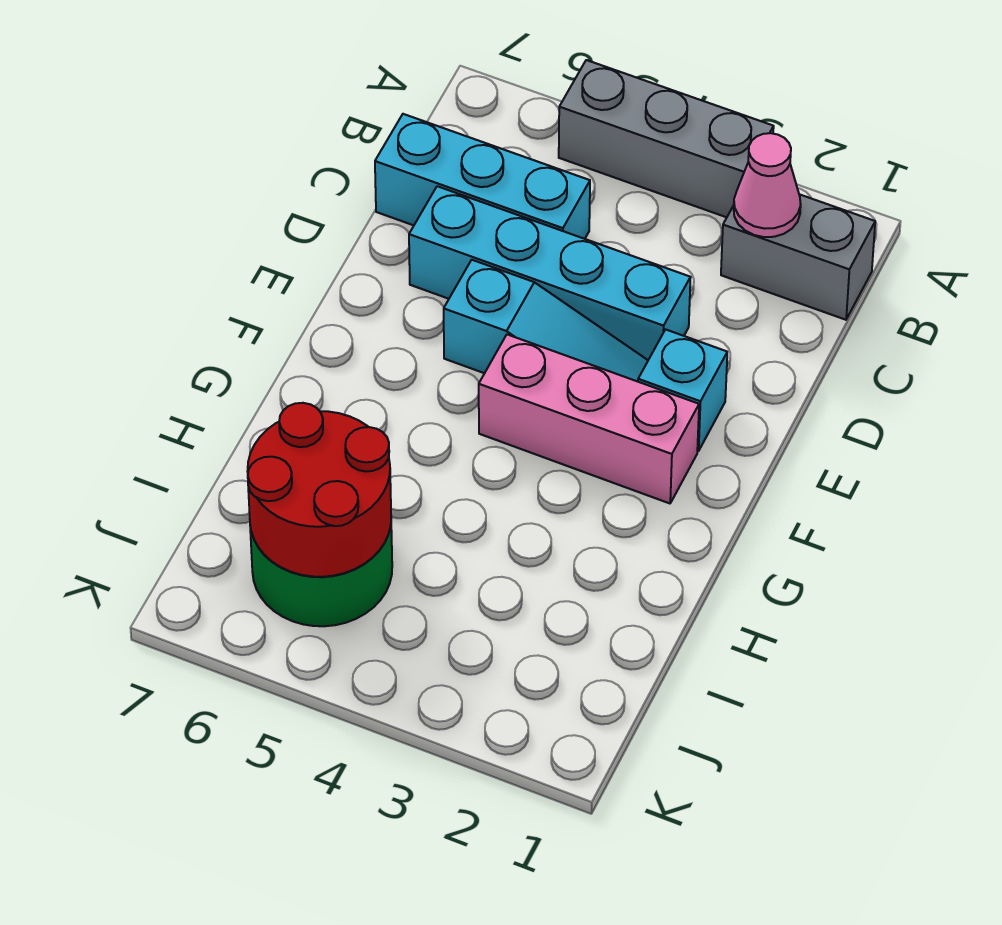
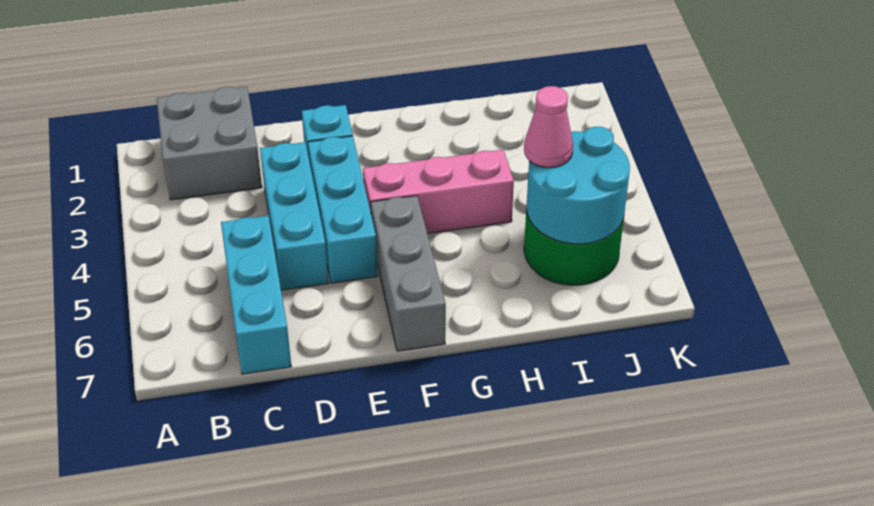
grey brick A3:A5 level 1 -> grey brick F5:F7 level 1
grey brick B1:B2 level 1 -> grey brick B1:C2 level 1
pink cone B2 level 2 -> pink cone I5 level 3
cyan brick D3:D6 level 1 -> cyan brick D3:D5 level 1
cyan slope E3:E5 level 1 top 5 -> cyan brick E3:E5 level 1
pink brick F2:F4 level 1 -> pink brick F4:H4 level 1
red round brick I5:J6 level 2 -> cyan round brick I5:J6 level 2

